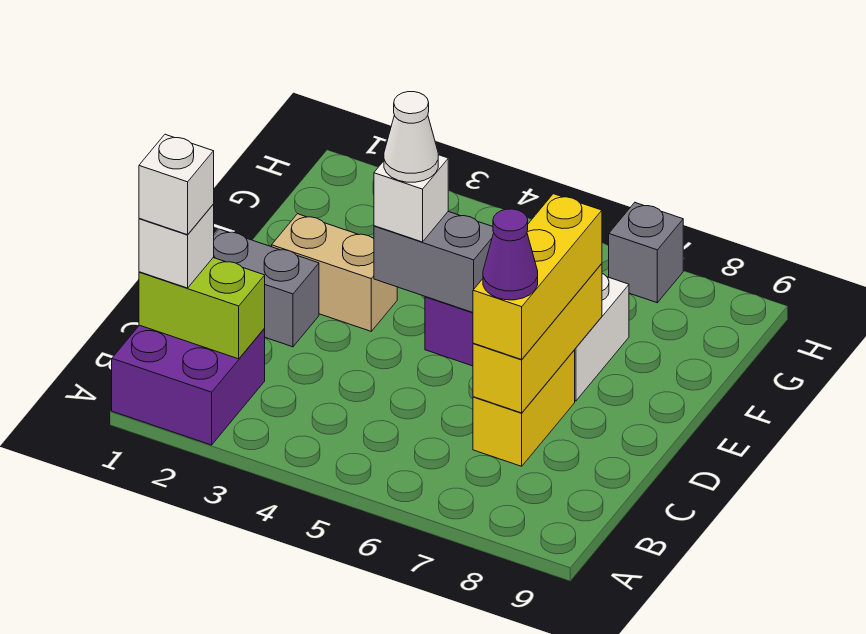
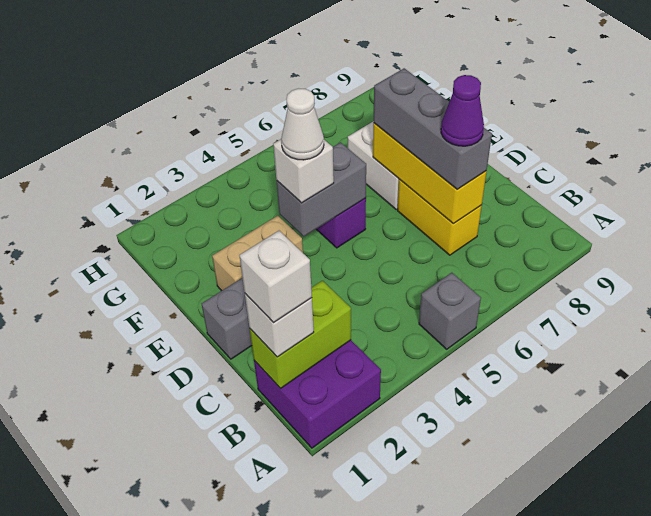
yellow brick C7:E7 level 3 -> grey brick C7:E7 level 3
grey brick H7 level 1 -> grey brick A5 level 1

